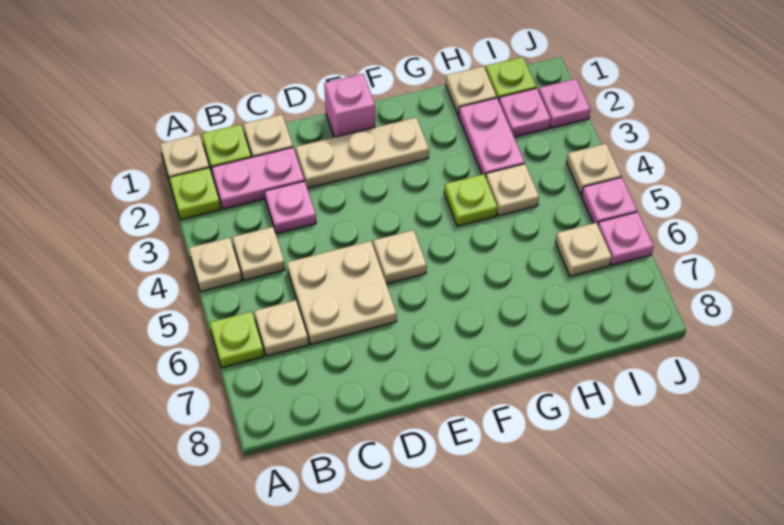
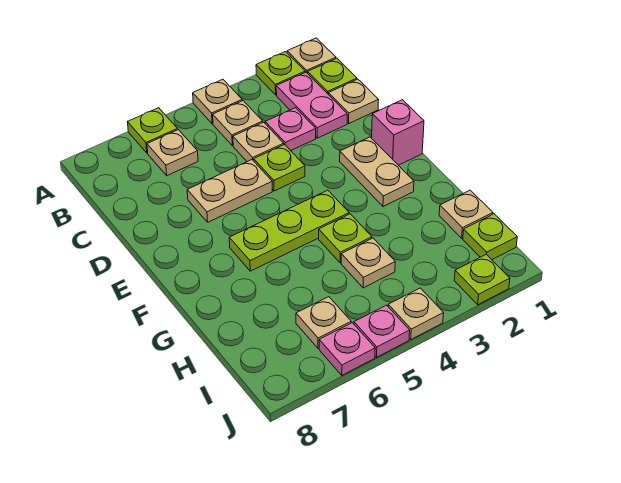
tan plate C5:D6 level 1 -> tan plate D5:D6 level 1
tan plate D2:F2 level 1 -> tan plate E2:F2 level 1
none -> lime plate D4 level 1
tan plate E5 level 1 -> tan plate C4 level 1
none -> lime plate F4:F6 level 1
pink plate H2:H3 level 1 -> none
pink plate I2 level 1 -> none
pink plate J2 level 1 -> lime plate J2 level 1

